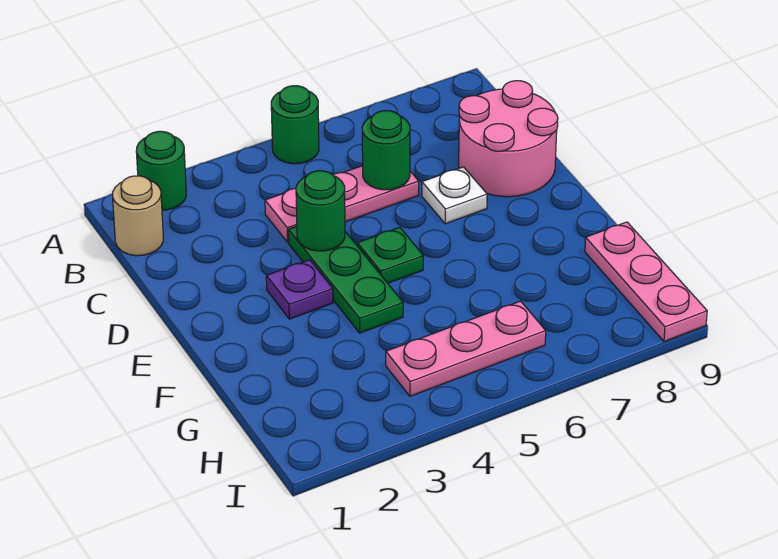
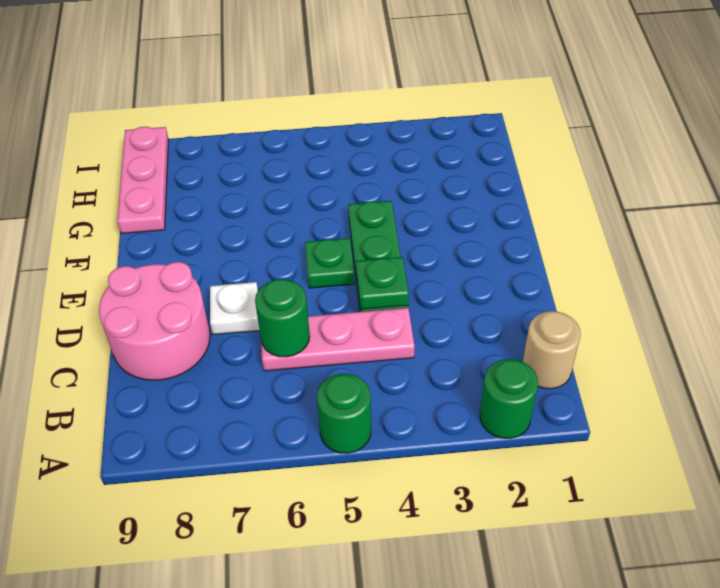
green round brick D4 level 2 -> green plate D4 level 2
purple plate E3 level 1 -> none
pink plate H4:H6 level 1 -> none

